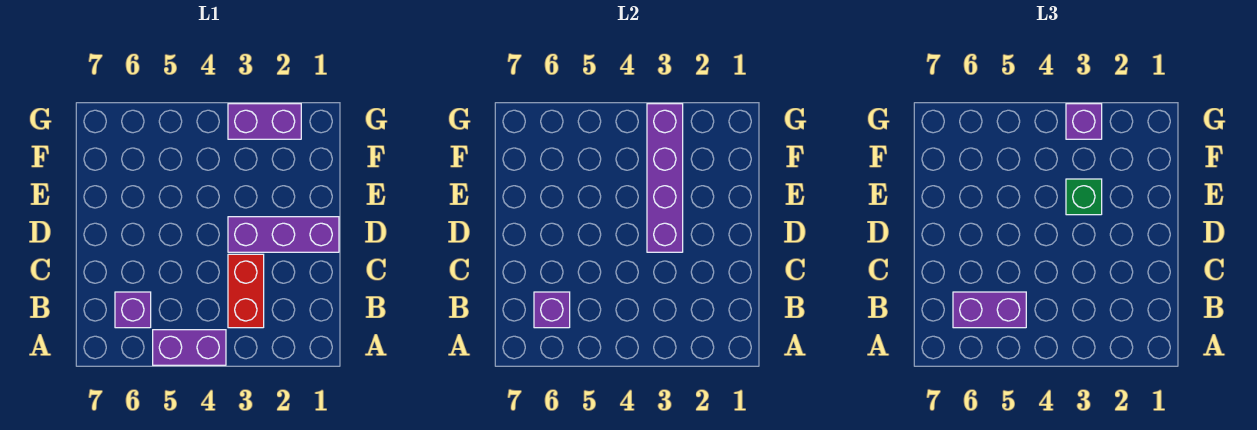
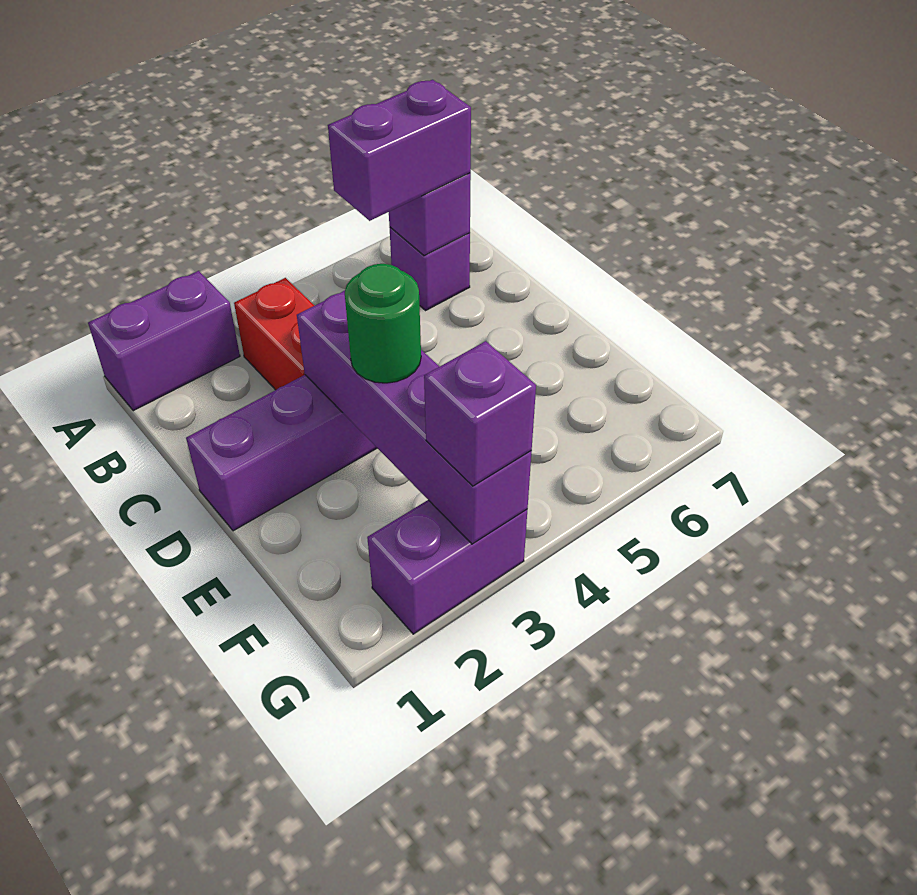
purple brick A4:A5 level 1 -> purple brick A1:A2 level 1
green brick E3 level 3 -> green round brick E3 level 3

